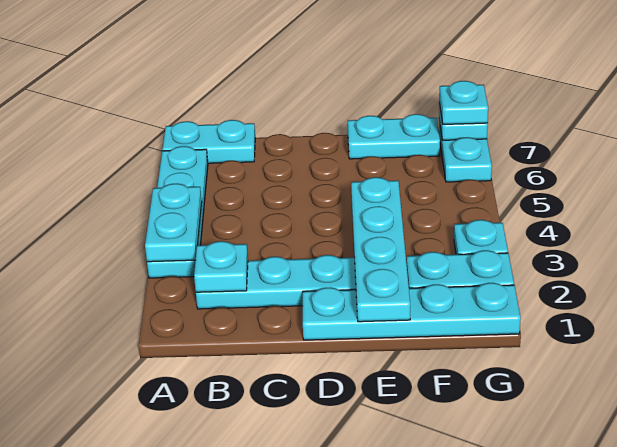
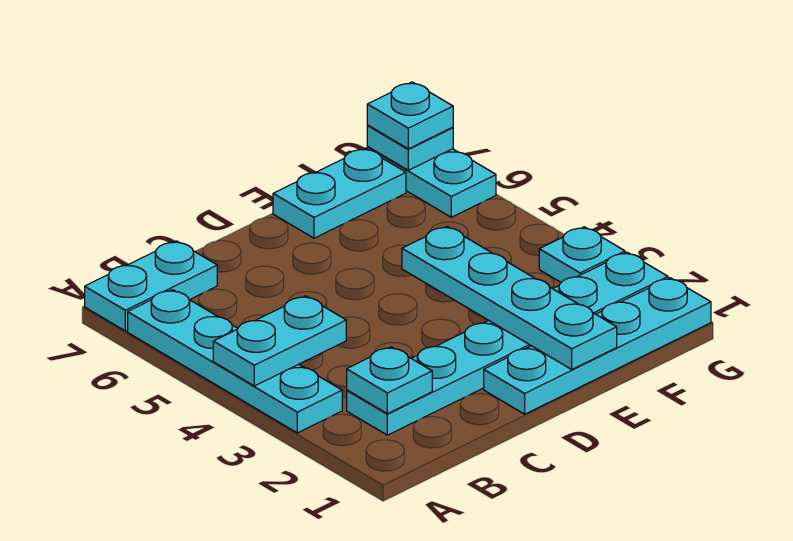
cyan plate A3:A4 level 2 -> cyan plate A4:B4 level 2

